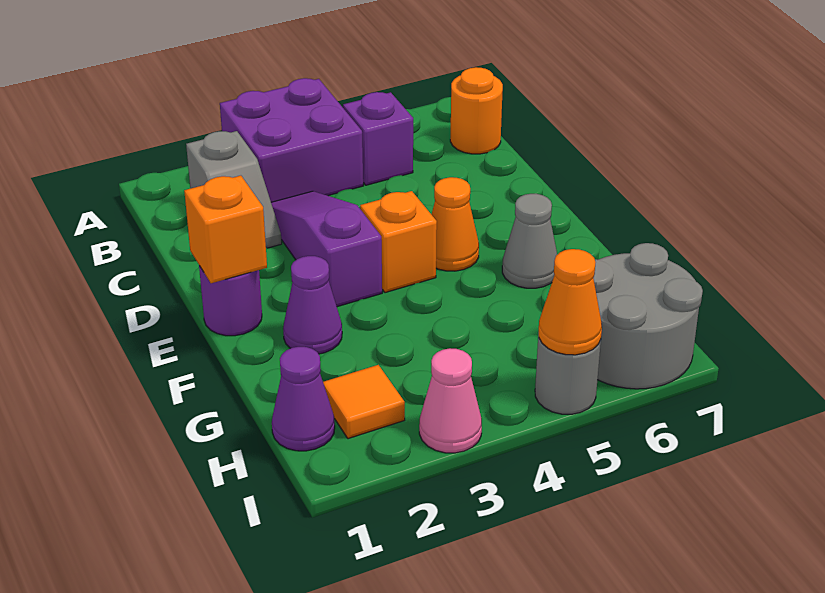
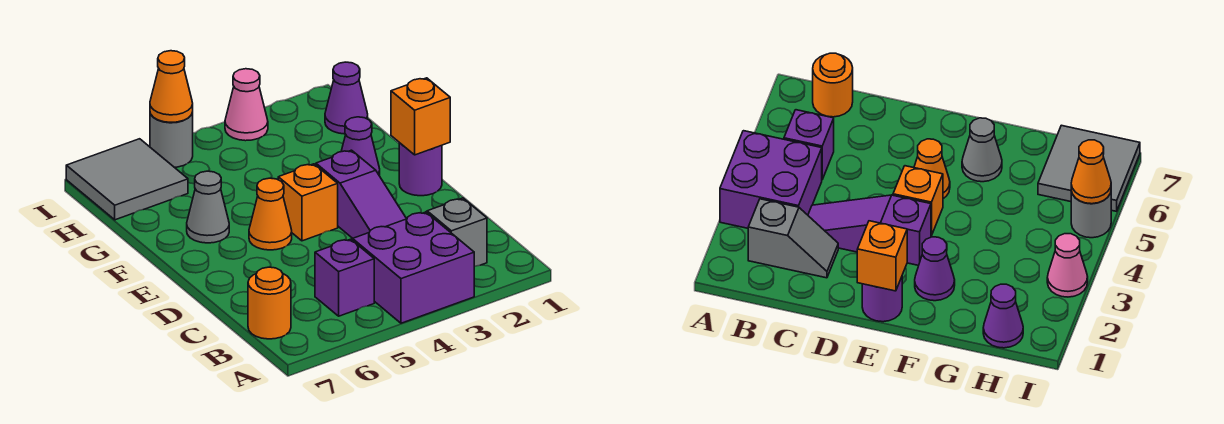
orange tile H2 level 1 -> none
grey round brick H6:I7 level 1 -> grey tile H6:I7 level 1

